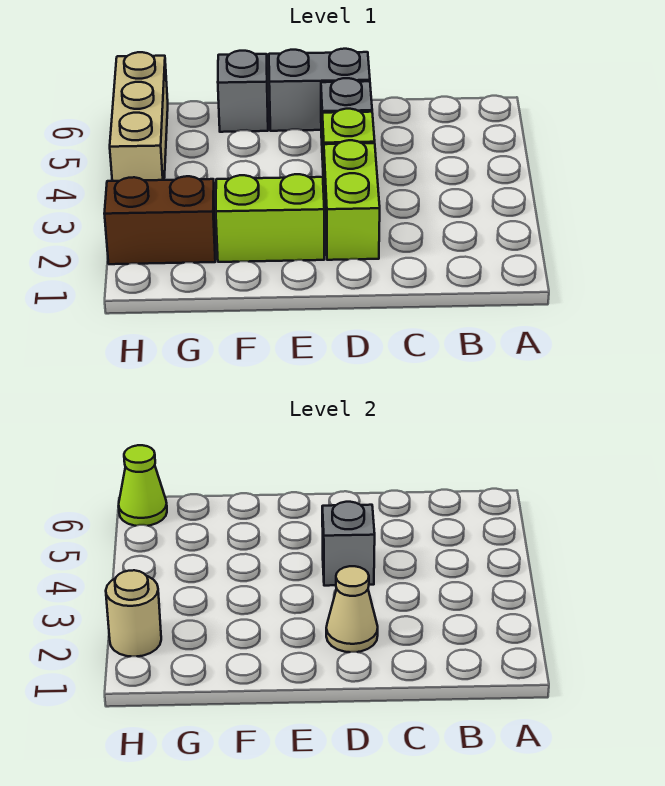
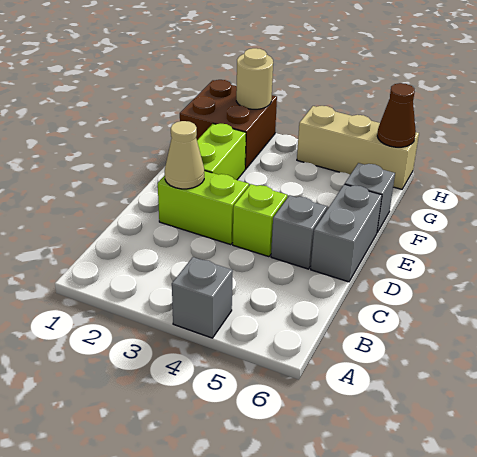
grey brick D4 level 2 -> grey brick A4 level 1
brown brick G2:H2 level 1 -> brown brick G1:H2 level 1
lime cone H6 level 2 -> brown cone H6 level 2

